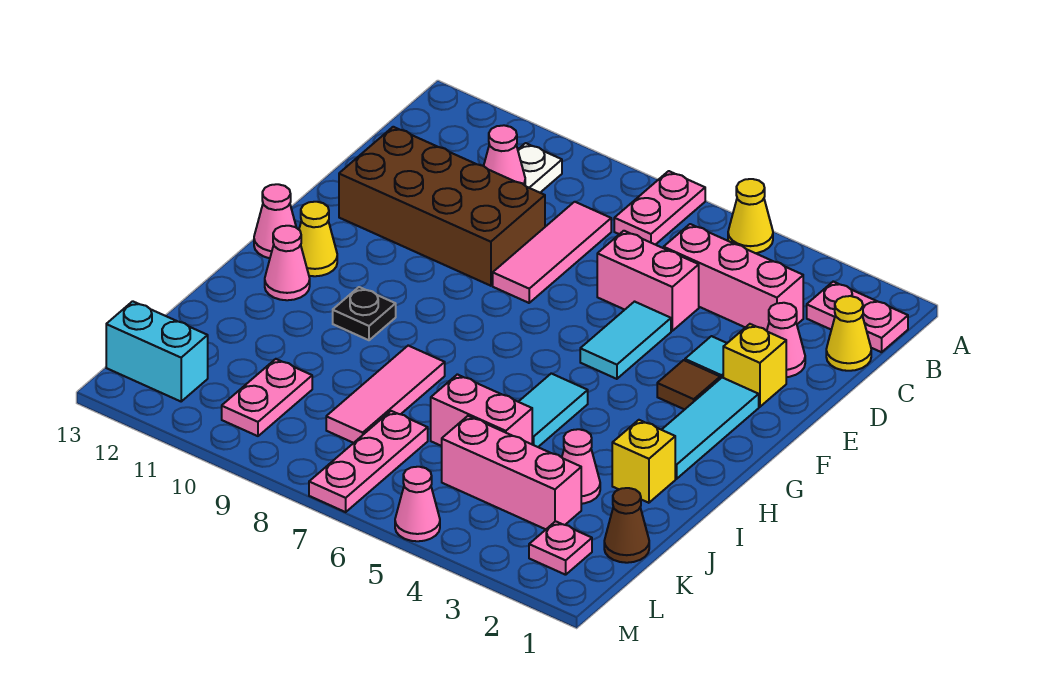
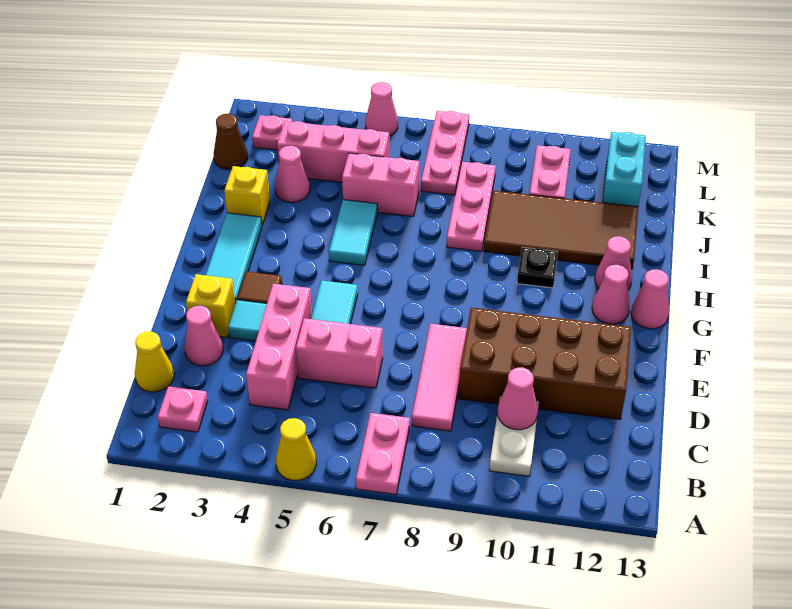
pink plate B1:B2 level 1 -> pink plate B2 level 1
pink brick C3:C5 level 1 -> pink brick C4:E4 level 1
yellow cone G12 level 1 -> pink cone G12 level 1
pink tile I8:K8 level 1 -> pink plate I8:K8 level 1
none -> brown tile I9:J12 level 1
cyan brick L12:L13 level 1 -> cyan brick K12:L12 level 1

